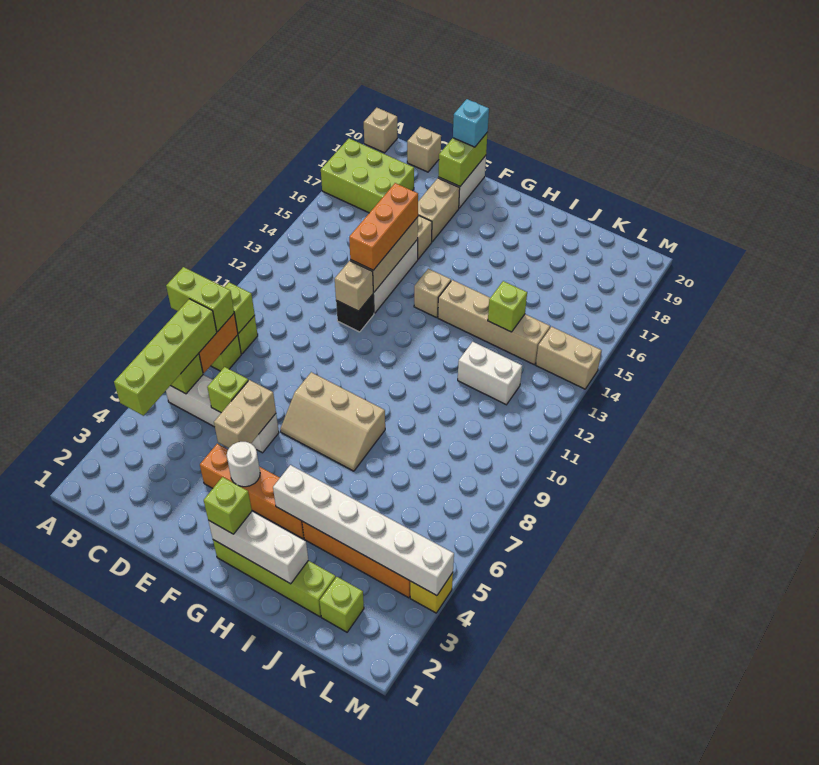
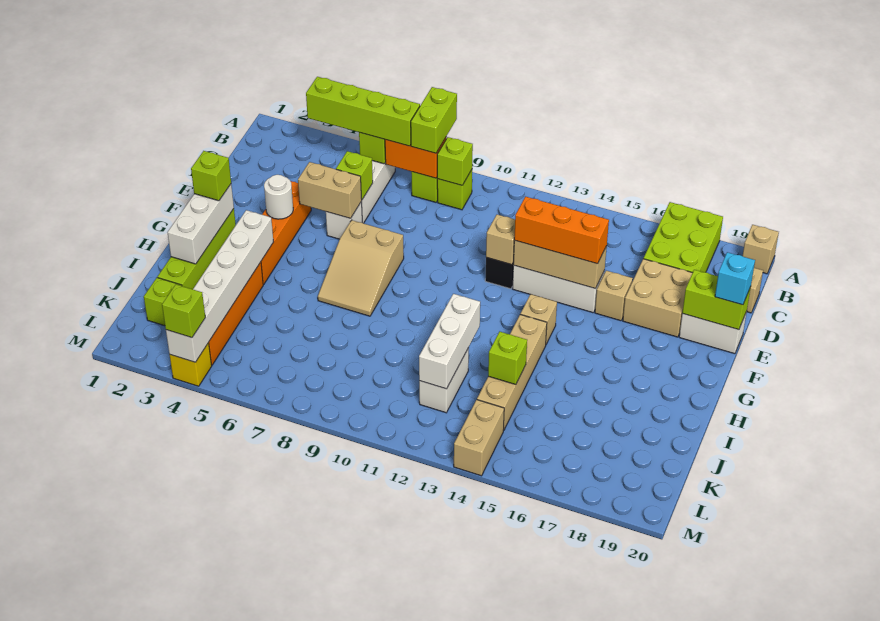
tan brick E17:E18 level 1 -> tan brick D17:E18 level 1
tan slope F7:H8 level 1 top 8 -> tan slope F7:H8 level 1 top F
none -> white brick I12:K12 level 2
none -> lime brick M4 level 3

